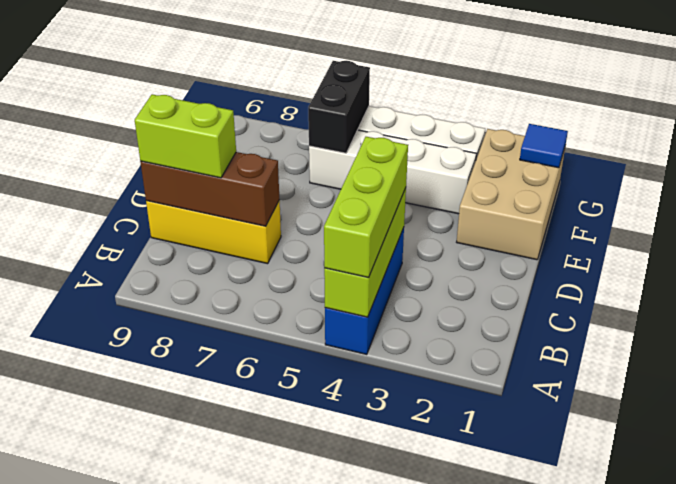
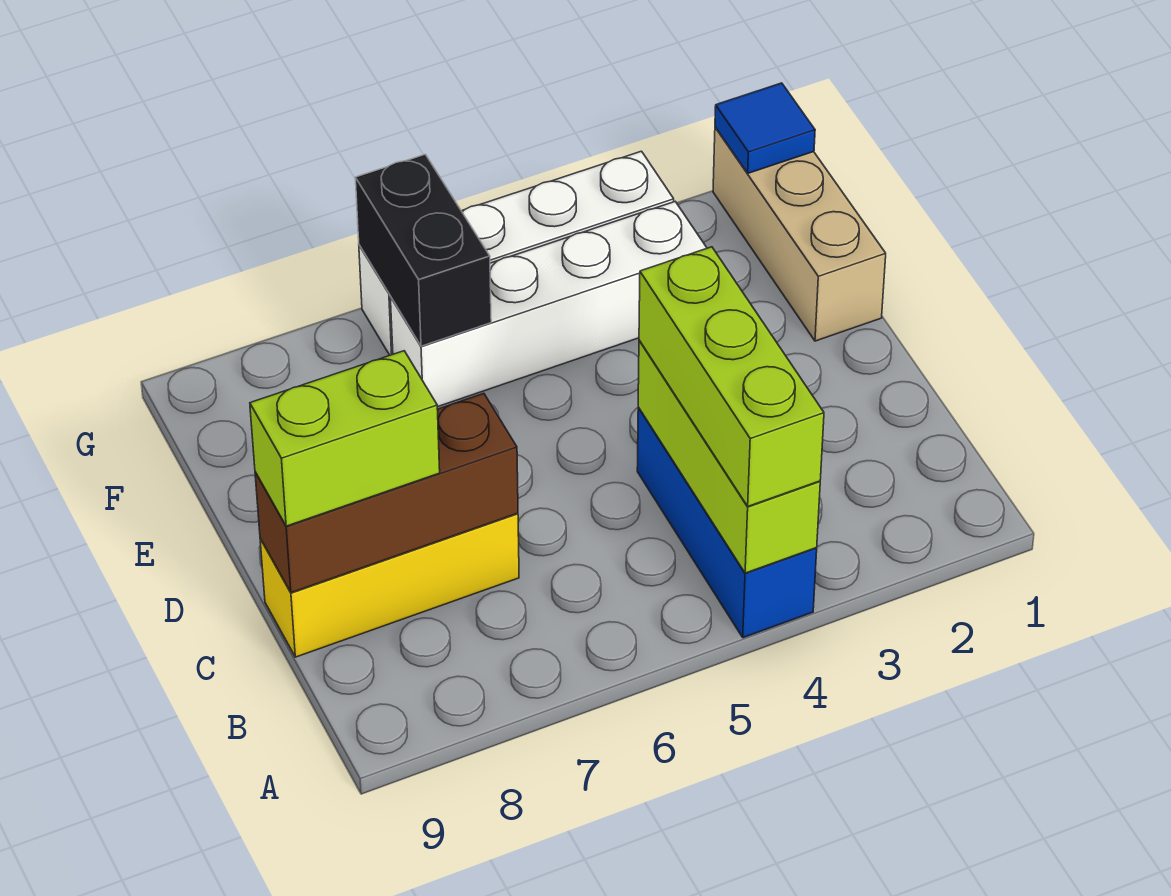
tan brick E1:G2 level 1 -> tan brick E1:G1 level 1

